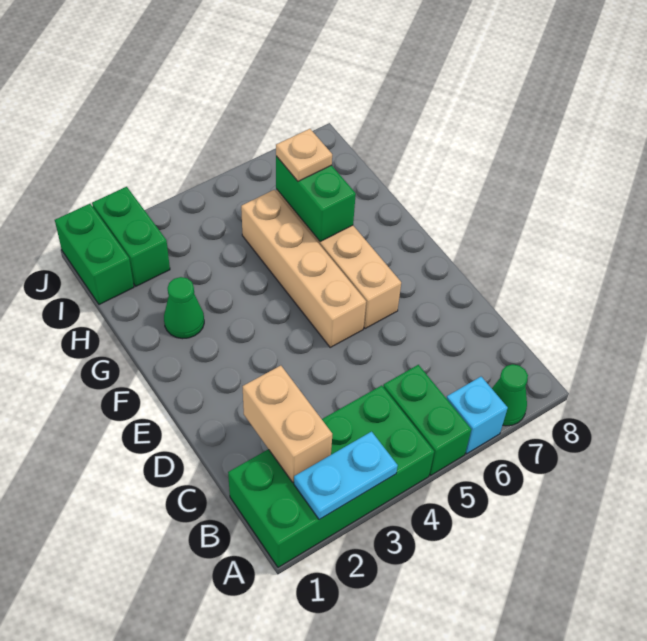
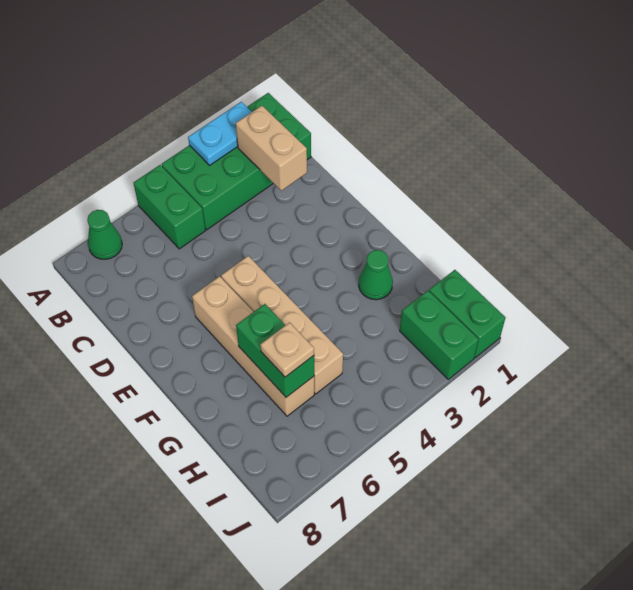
cyan brick A6 level 1 -> none

